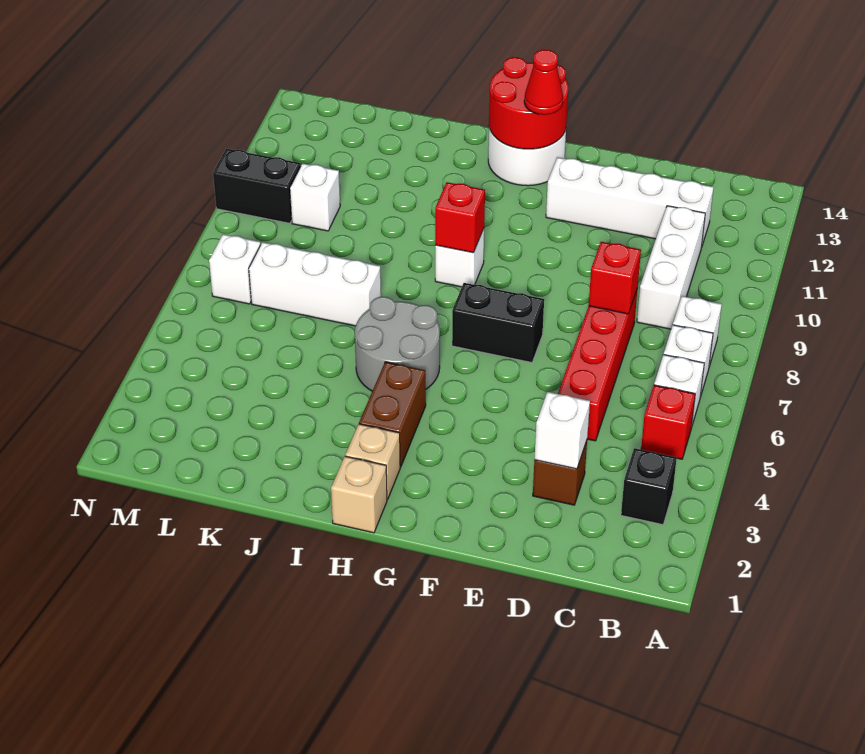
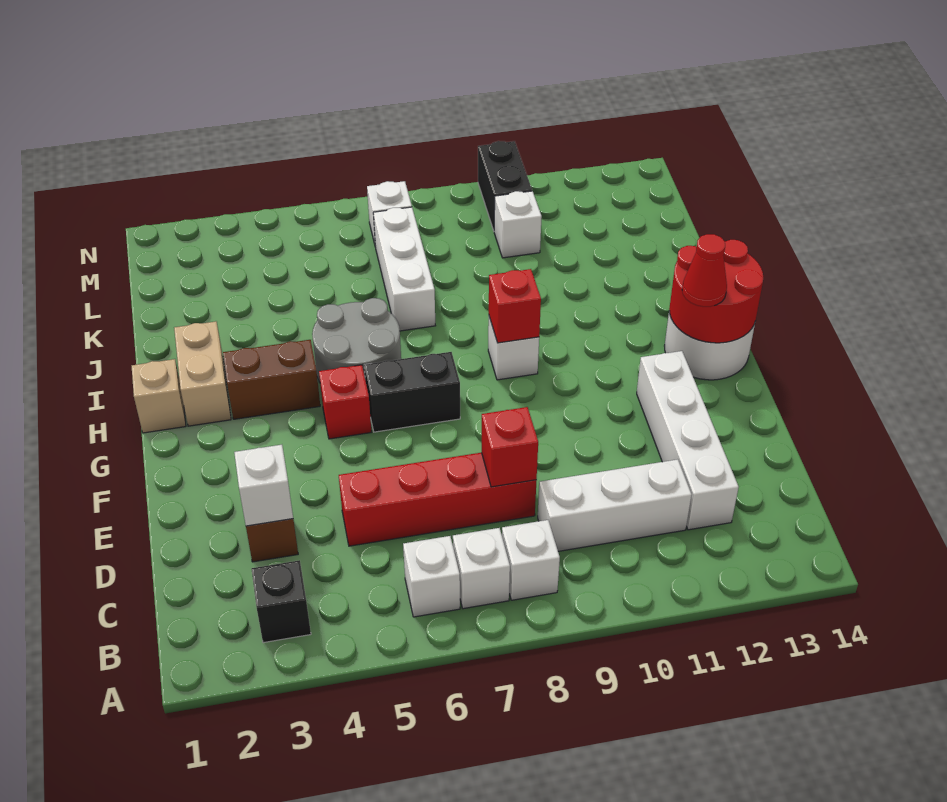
red brick B5 level 1 -> red brick G5 level 1
black brick F7:G7 level 1 -> black brick G6:G7 level 1
tan brick H2 level 1 -> tan brick H2:I2 level 1

